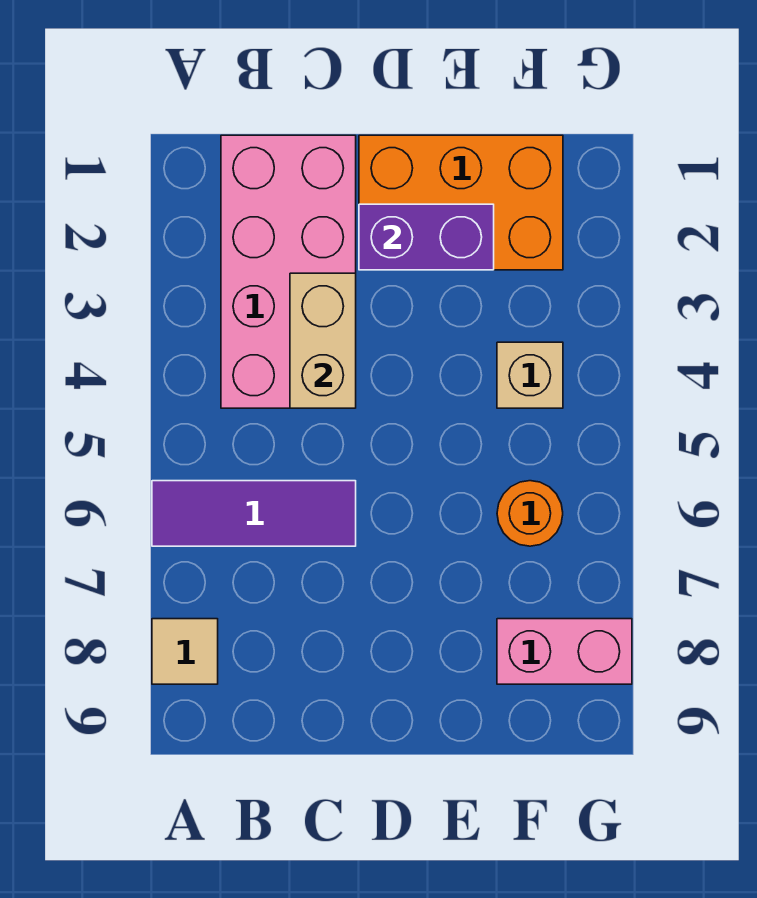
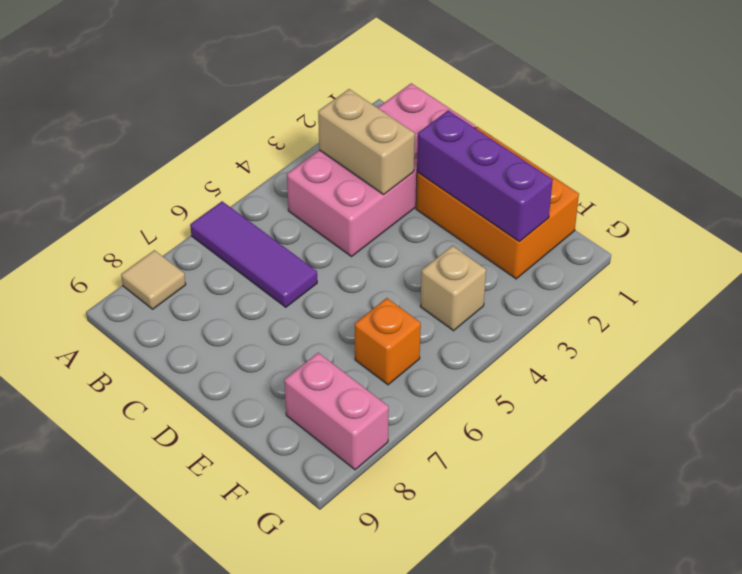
tan brick C3:C4 level 2 -> tan brick B3:C3 level 2
purple brick D2:E2 level 2 -> purple brick D2:F2 level 2
orange round brick F6 level 1 -> orange brick F6 level 1

